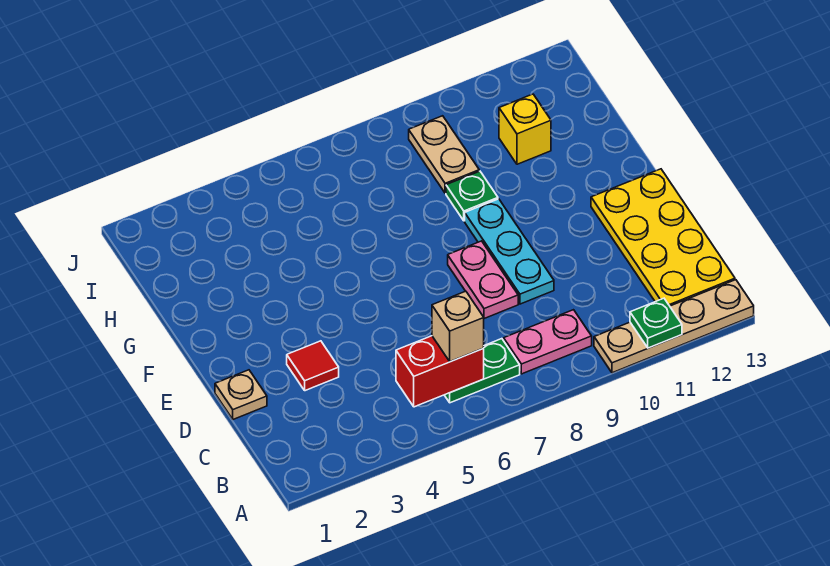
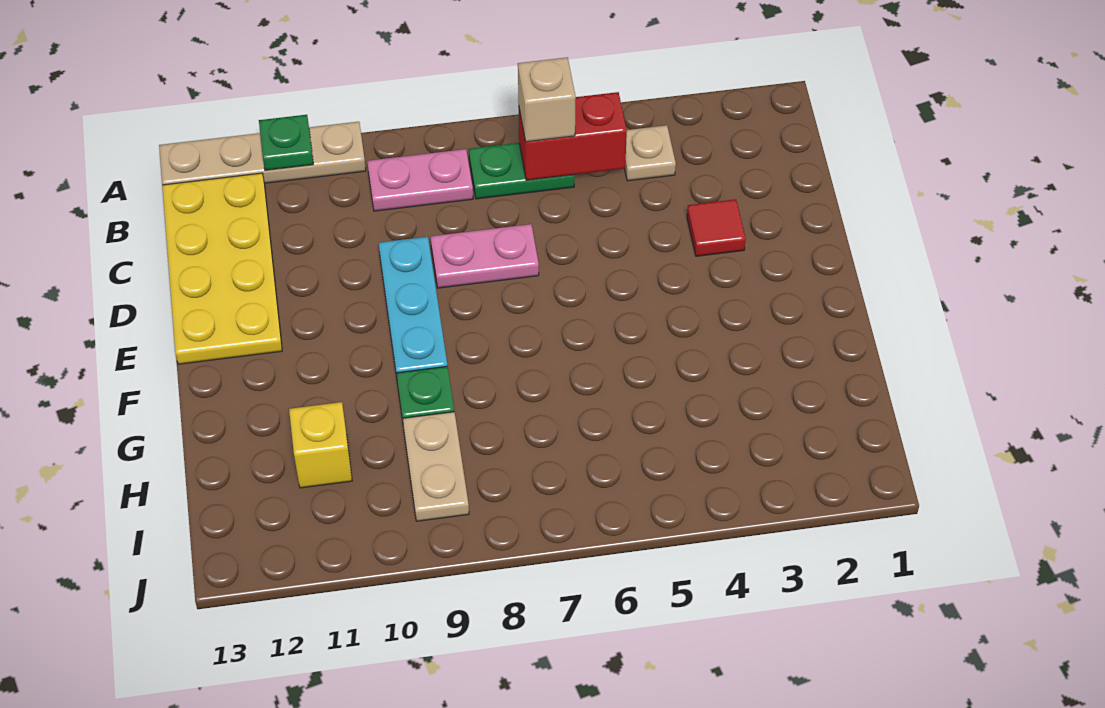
tan plate D1 level 1 -> tan plate B4 level 1
pink plate D8:E8 level 1 -> pink plate D7:D8 level 1

